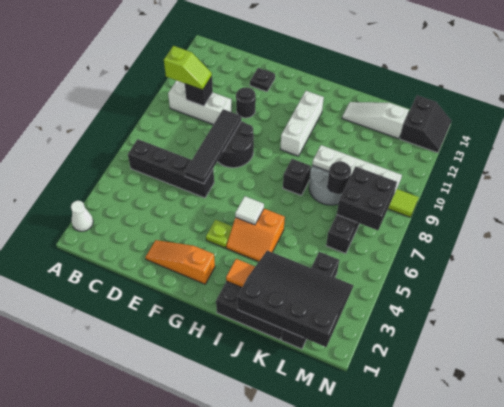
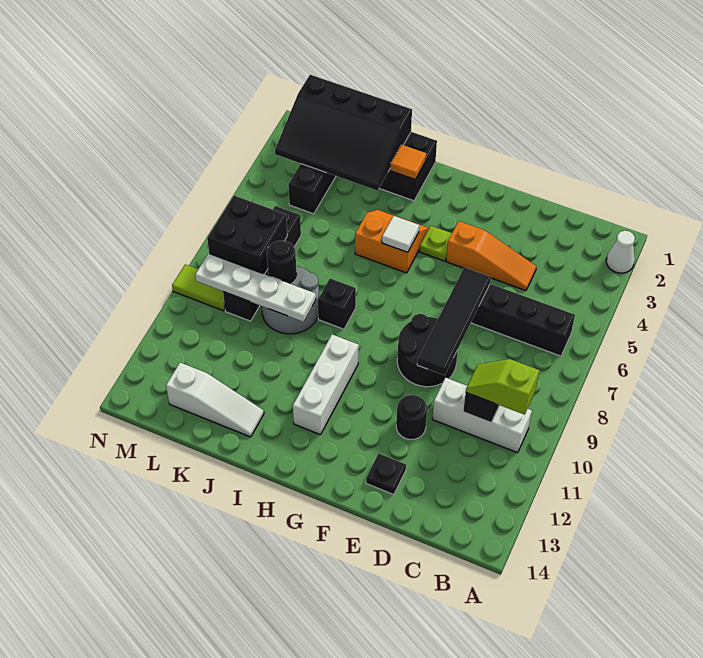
orange slope E2:G2 level 1 top G -> orange slope D4:F4 level 1 top F
black slope M13:N14 level 1 top M -> none

